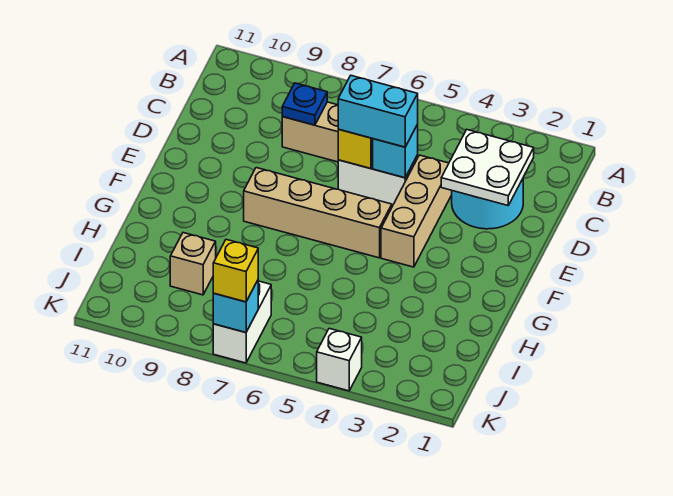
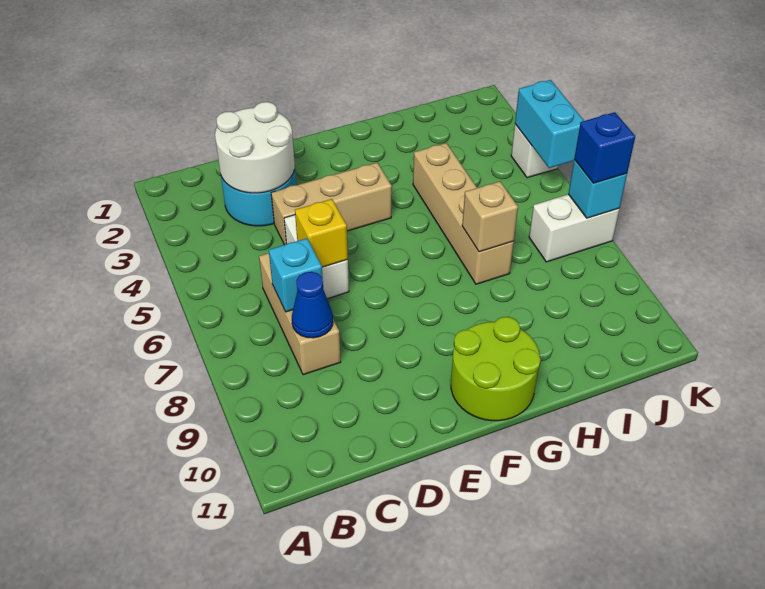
white plate C2:D3 level 2 -> white round brick C2:D3 level 2
blue plate C8 level 2 -> blue cone C8 level 2
cyan brick D5 level 2 -> cyan brick C7 level 2
cyan brick D5:D6 level 3 -> cyan brick K4:K5 level 2
tan brick F5:F8 level 1 -> tan brick H4:H7 level 1
none -> lime round brick F10:G11 level 1
tan brick I9 level 1 -> tan brick H7 level 2
yellow brick K7 level 3 -> blue brick K7 level 3

